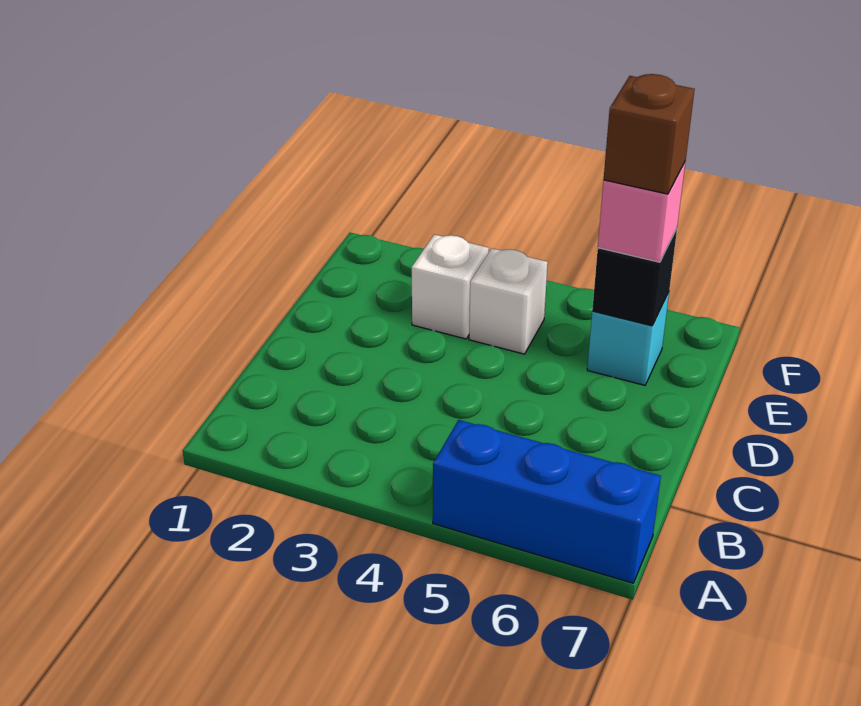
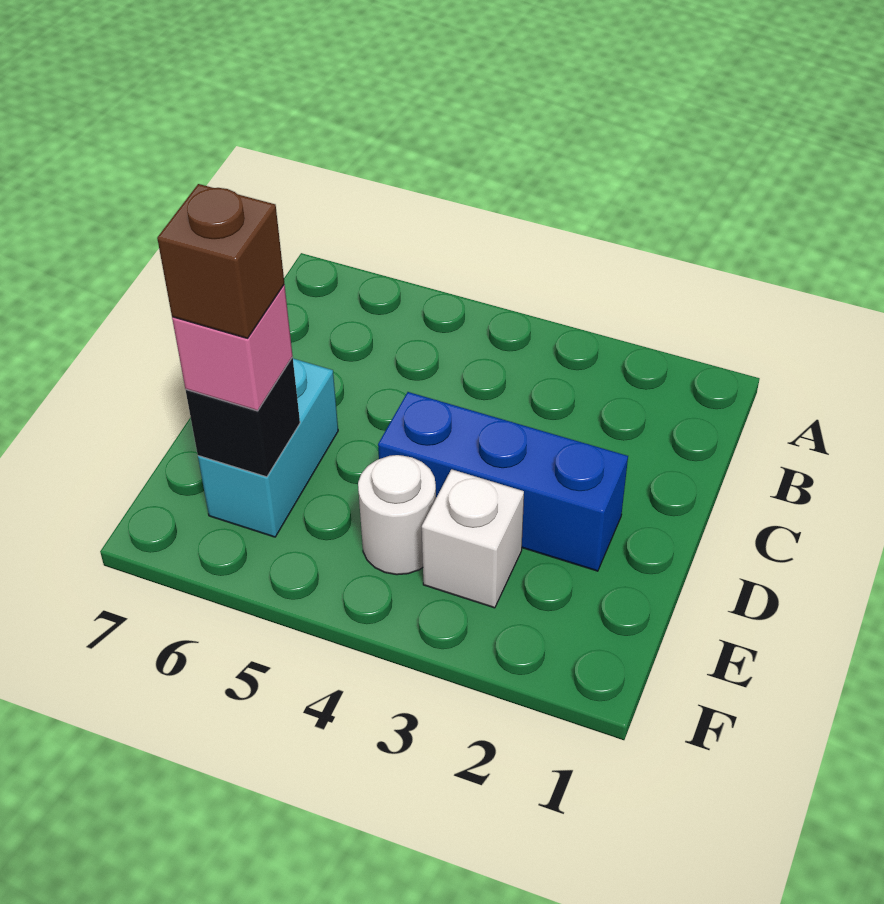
blue brick A5:A7 level 1 -> blue brick D2:D4 level 1
white brick E4 level 1 -> white round brick E4 level 1
cyan brick E6 level 1 -> cyan brick D6:E6 level 1

